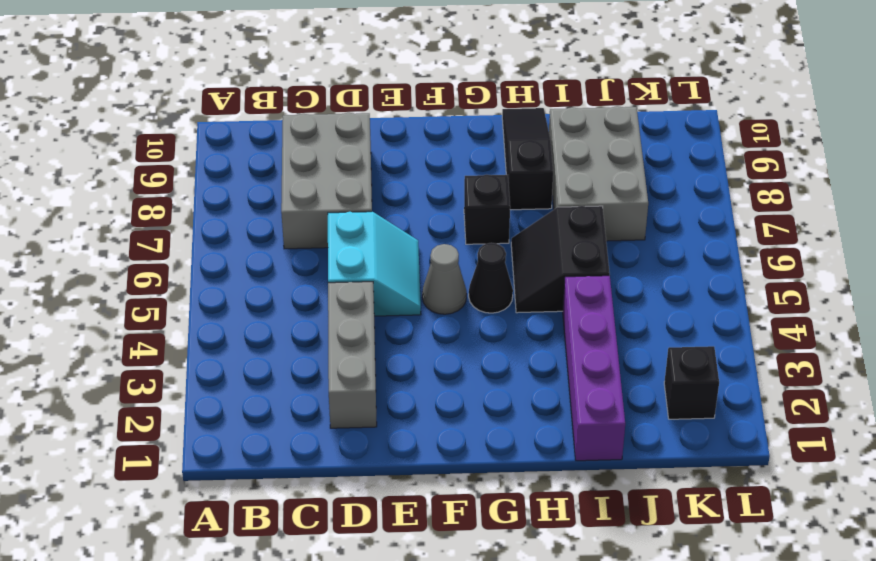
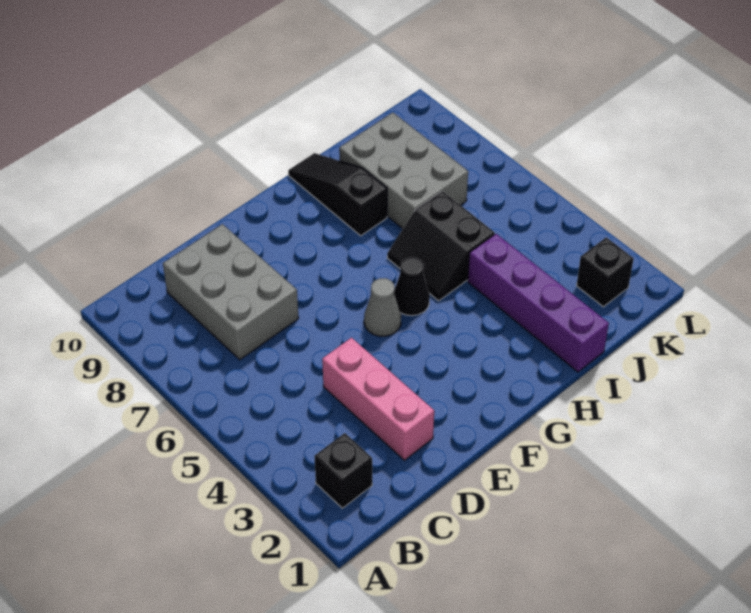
grey brick D2:D4 level 1 -> pink brick D2:D4 level 1
cyan slope D5:E6 level 1 top D -> none
black brick G7 level 1 -> black brick B2 level 1

